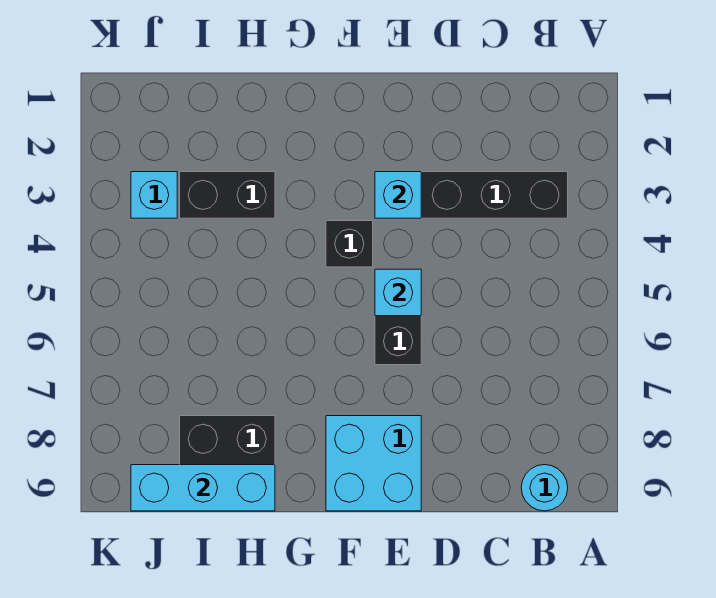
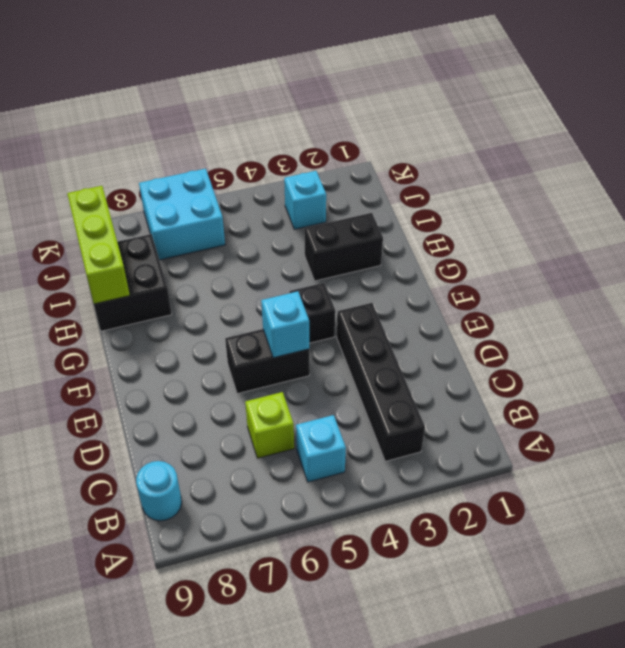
none -> lime brick C6 level 1
cyan brick E3 level 2 -> cyan brick B5 level 1
cyan brick E8:F9 level 1 -> cyan brick J6:K7 level 1
black brick H3:I3 level 1 -> black brick H2:H3 level 1
cyan brick H9:J9 level 2 -> lime brick H9:J9 level 2

